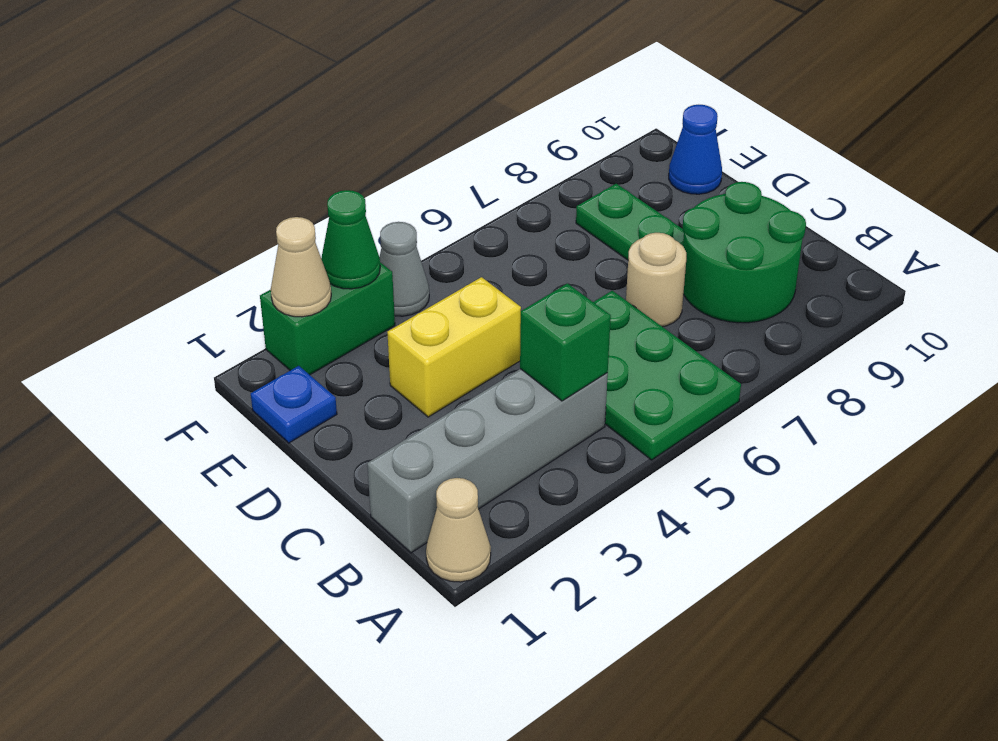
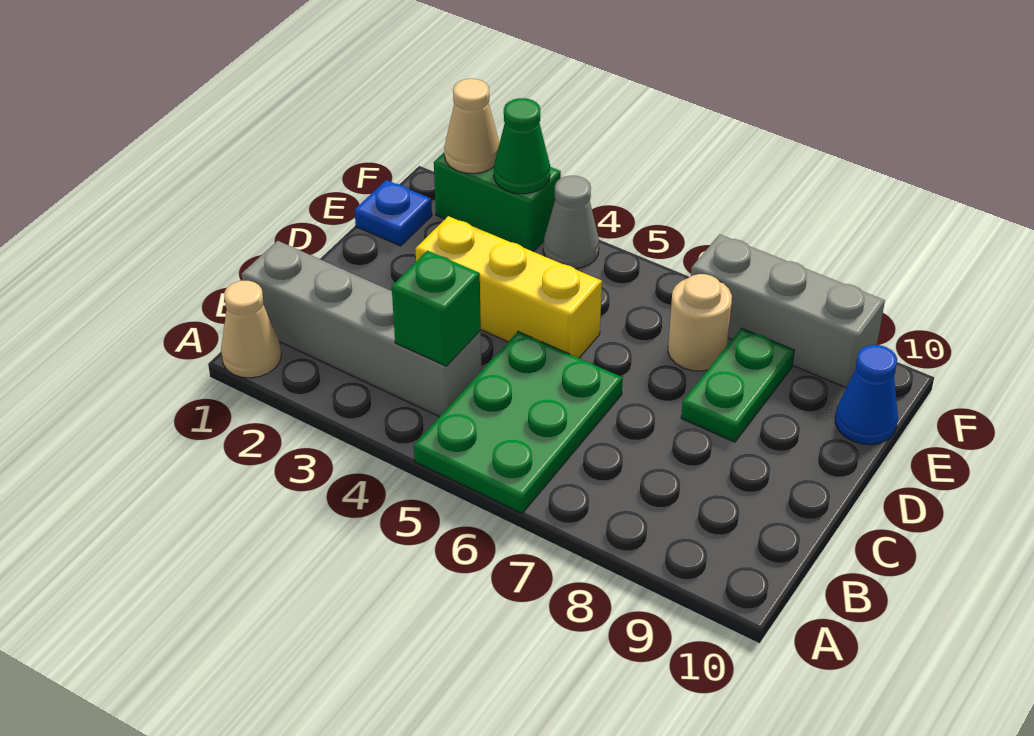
green round brick B8:C9 level 1 -> none
tan round brick C7 level 1 -> tan round brick E7 level 1
yellow brick D3:D4 level 1 -> yellow brick D3:D5 level 1
none -> grey brick F7:F9 level 1

